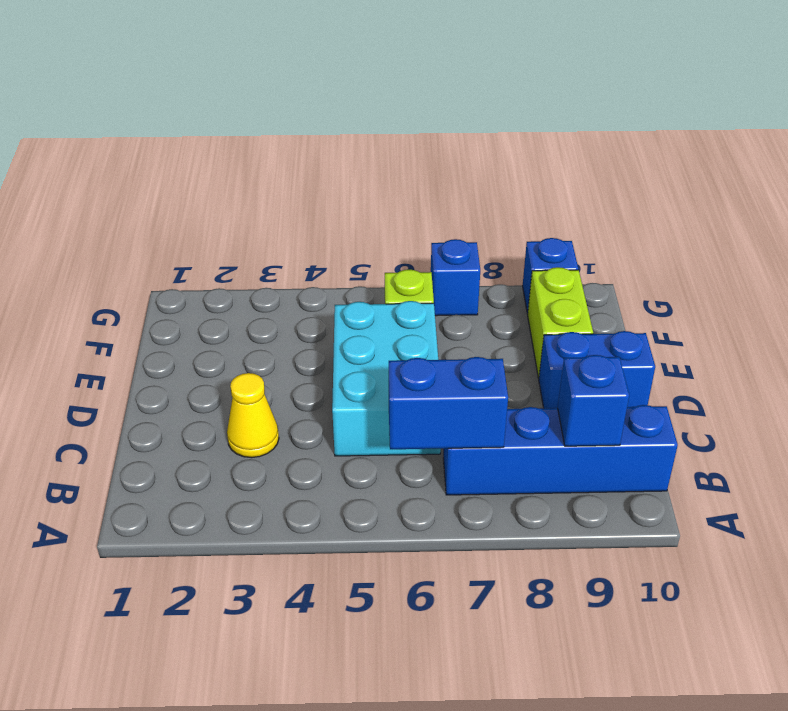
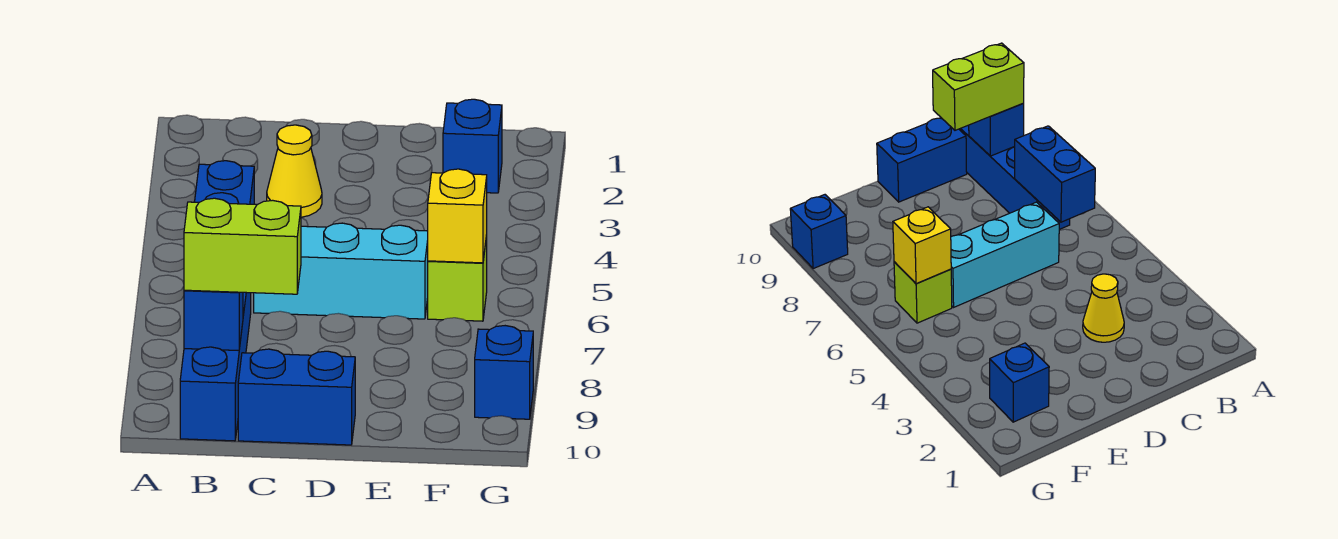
cyan brick C5:E6 level 1 -> cyan brick C6:E6 level 1
blue brick D9:D10 level 1 -> blue brick C10:D10 level 1
lime brick E9:F9 level 1 -> lime brick B9:C9 level 3
none -> yellow brick F6 level 2
blue brick G7 level 1 -> blue brick F2 level 1

